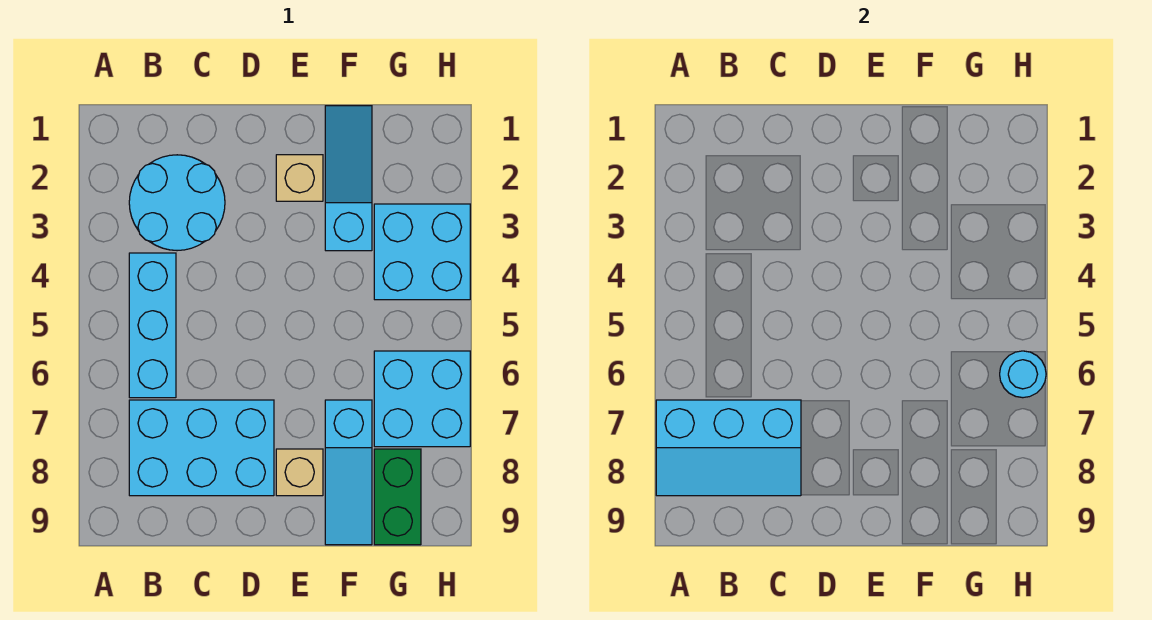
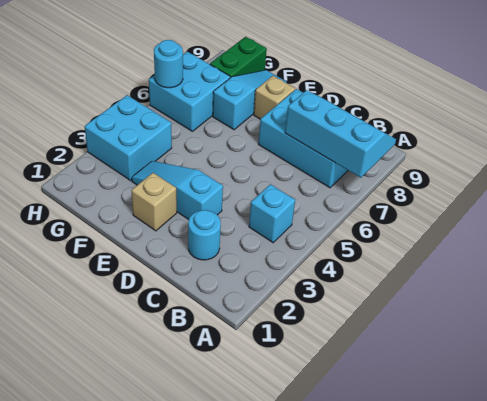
cyan round brick B2:C3 level 1 -> cyan round brick C2 level 1
cyan brick B4:B6 level 1 -> cyan brick B4 level 1
cyan slope F1:F3 level 1 top 3 -> cyan slope D3:F3 level 1 top D

